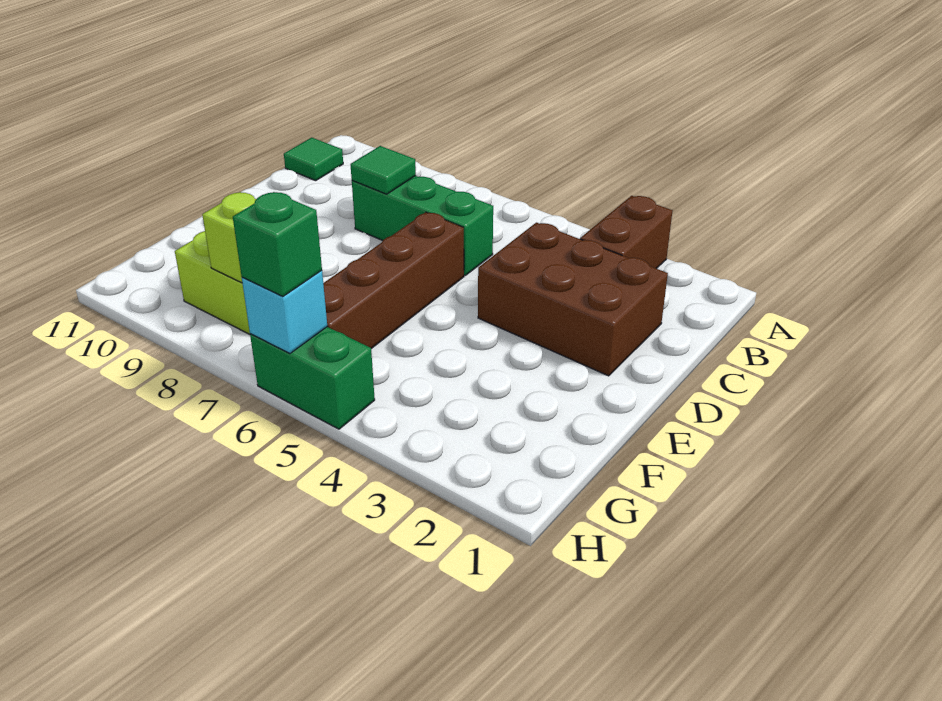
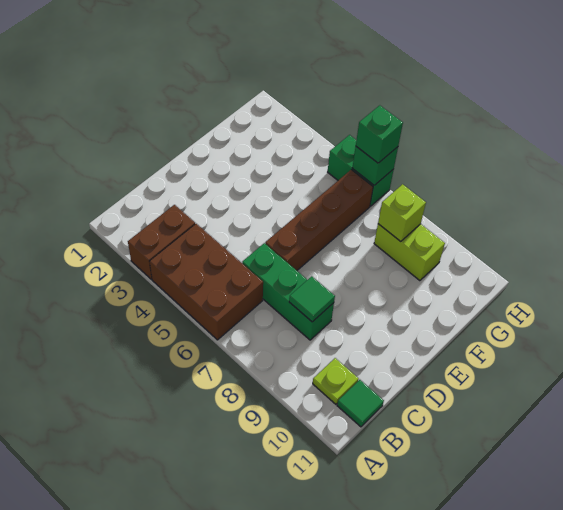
none -> lime plate B10 level 1
brown brick C2:D4 level 1 -> brown brick A4:B6 level 1
cyan brick H6 level 2 -> green brick H6 level 2

